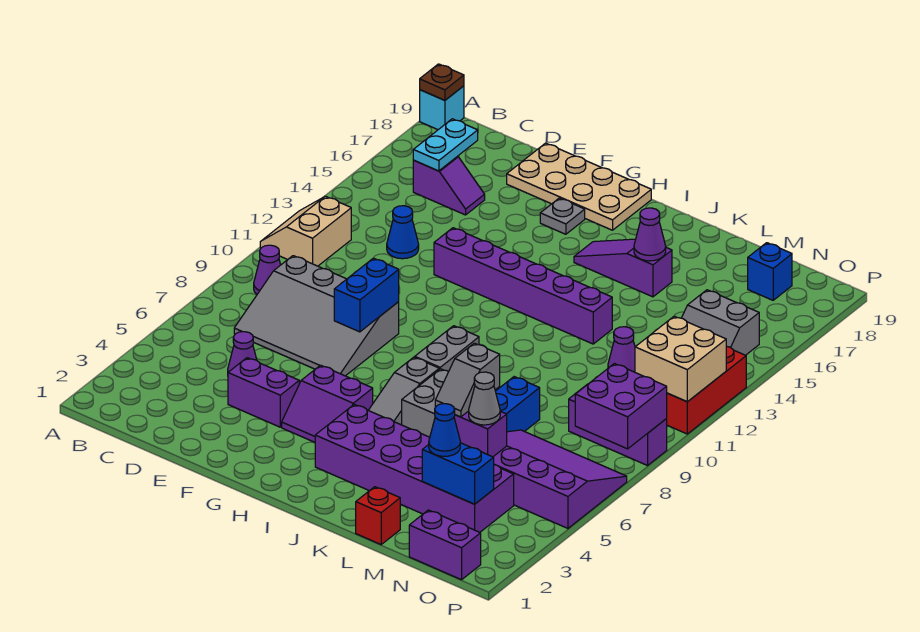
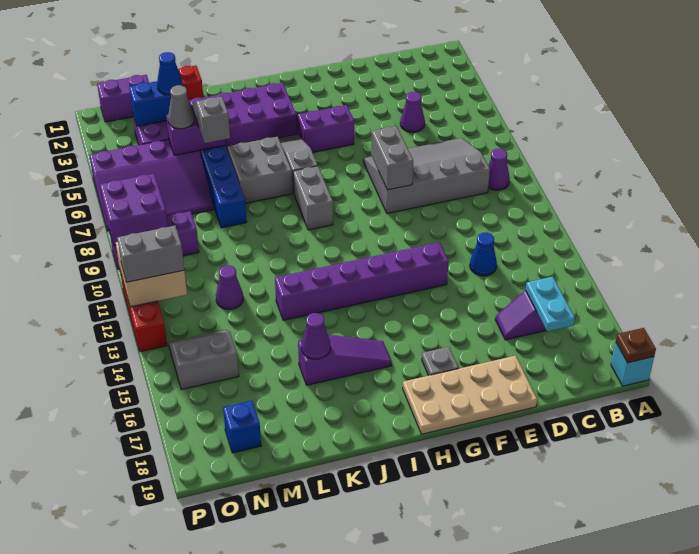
tan slope A11:B12 level 1 top B -> none
purple brick E4:F4 level 1 -> none
blue brick F8:F9 level 2 -> grey brick F8:F9 level 2
none -> grey brick O12:P12 level 3

